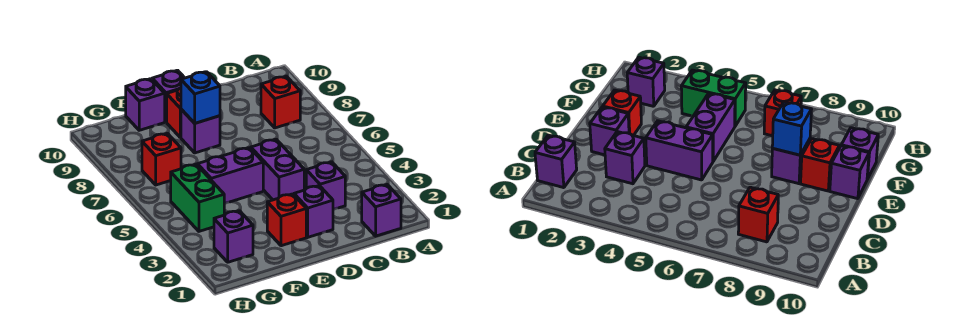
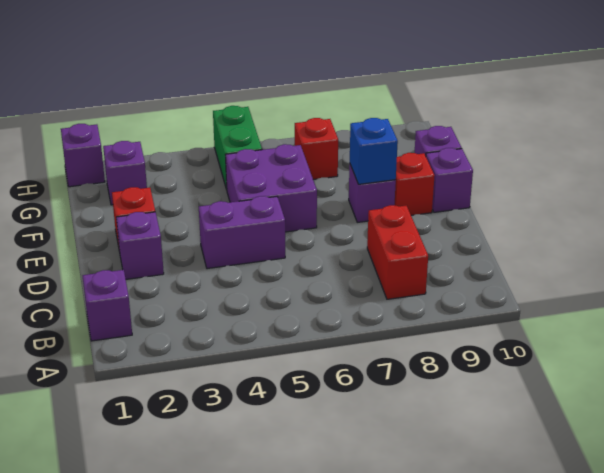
red brick B8 level 1 -> red brick B8:C8 level 1
purple brick C3 level 1 -> purple brick H1 level 1
purple brick E5:F5 level 1 -> purple brick E5:F6 level 1
green brick G4:G5 level 1 -> green brick G5:H5 level 1

